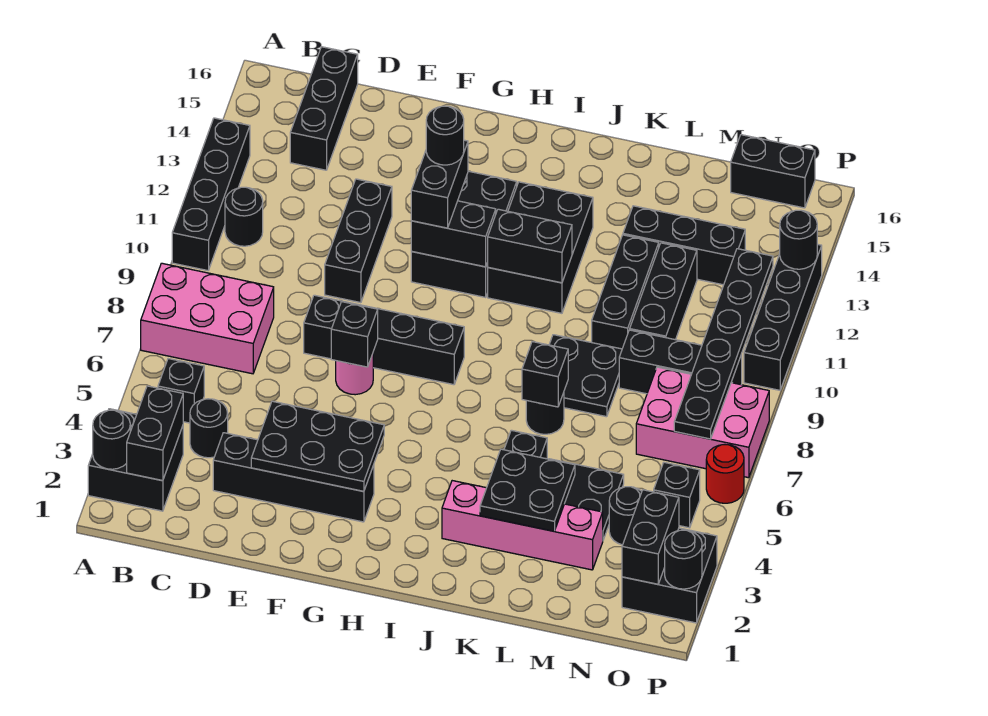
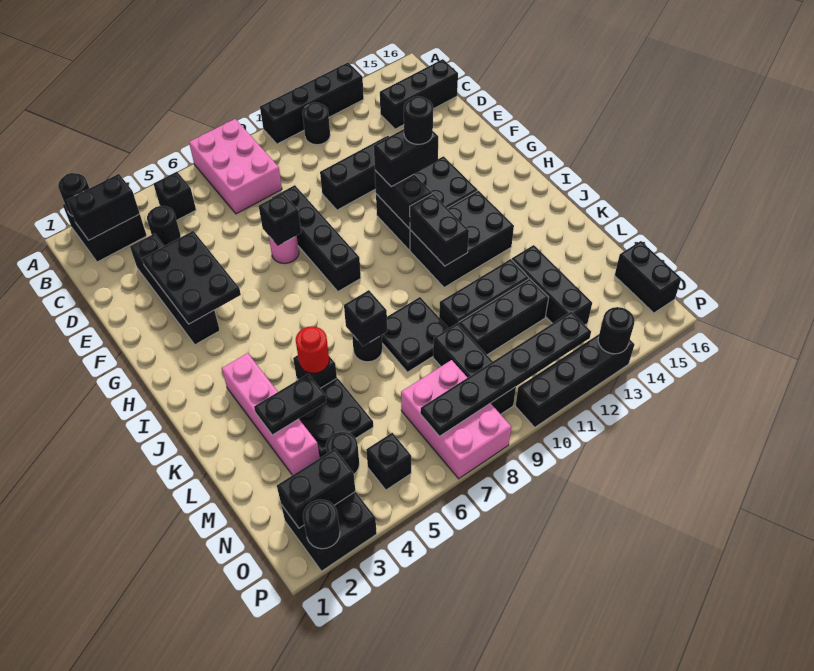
black plate K3:L4 level 2 -> black plate L3:L4 level 2
red round brick P6 level 1 -> red round brick K5 level 2

